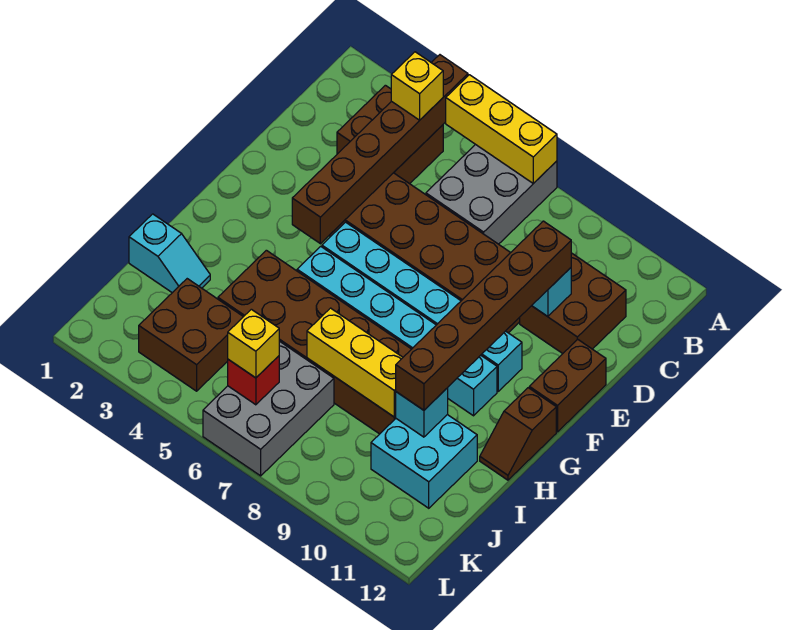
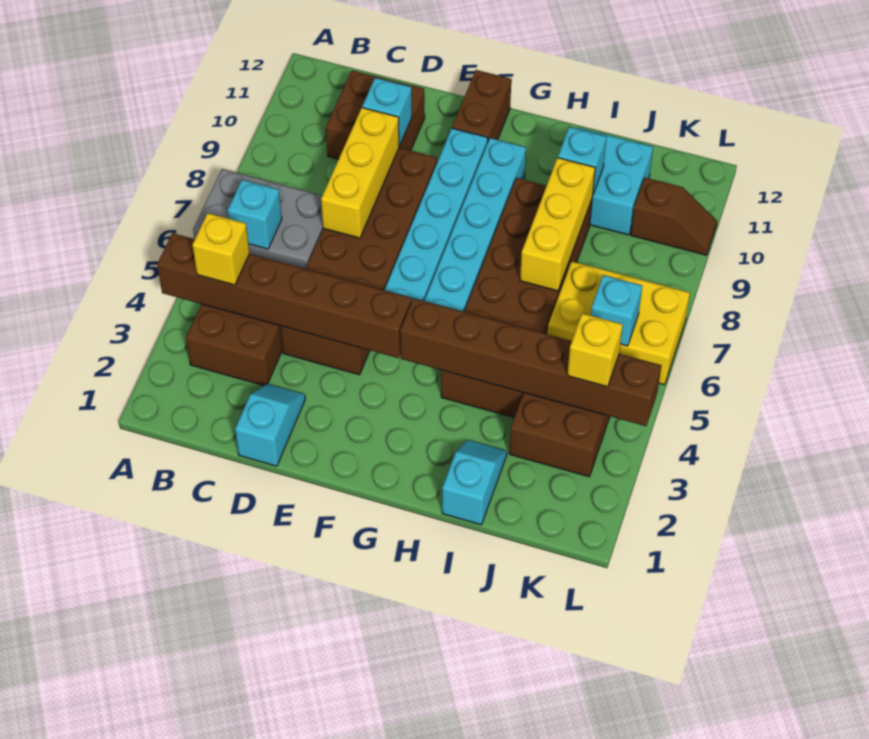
yellow brick A5:A7 level 2 -> yellow brick D7:D9 level 2
none -> cyan brick B6 level 2
none -> cyan slope D1:D2 level 1 top 1
brown brick D10:I10 level 3 -> brown brick G4:L4 level 2
brown brick E12:F12 level 1 -> brown brick F11:F12 level 1
brown slope G12:H12 level 1 top G -> brown slope K10:L10 level 1 top K
grey brick J6:L7 level 1 -> yellow brick J6:L7 level 1
red brick K6 level 2 -> cyan brick K6 level 2
yellow brick K6 level 3 -> yellow brick K4 level 3

